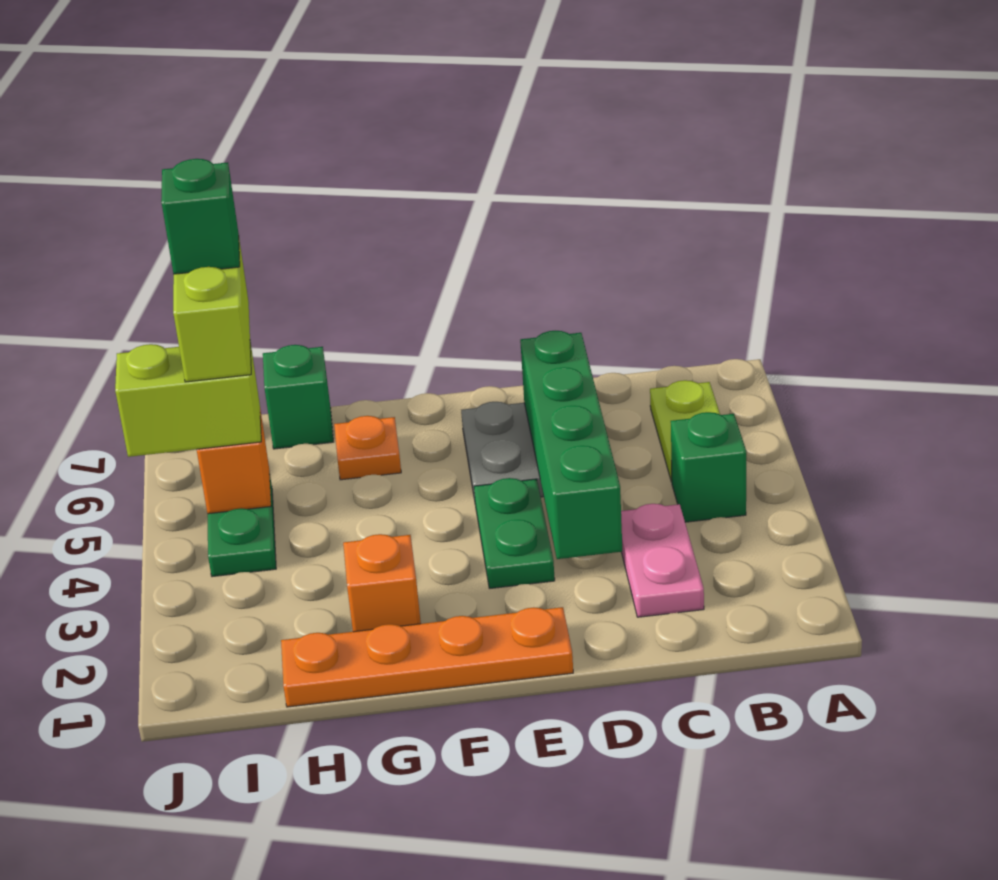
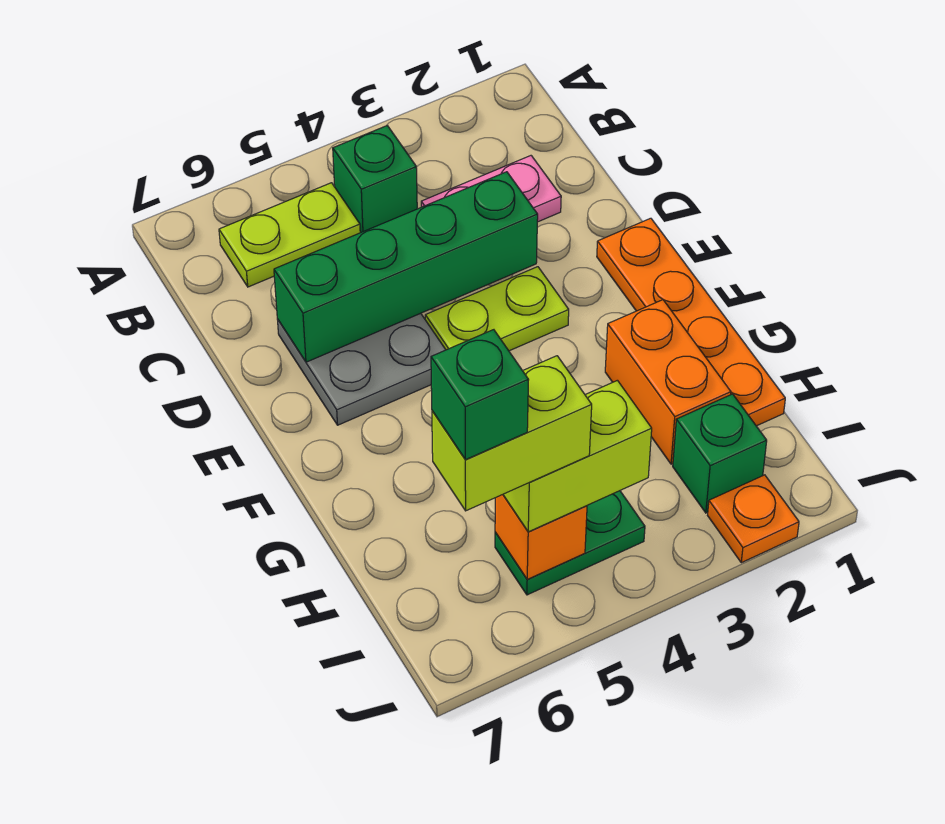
green plate E3:E4 level 1 -> lime plate E3:E4 level 1
orange brick G2 level 1 -> orange brick G2:H2 level 1
orange plate G6 level 1 -> orange plate J2 level 1
green brick H7 level 1 -> green brick I2 level 1
lime brick I5:J5 level 3 -> lime brick I4:I5 level 3

